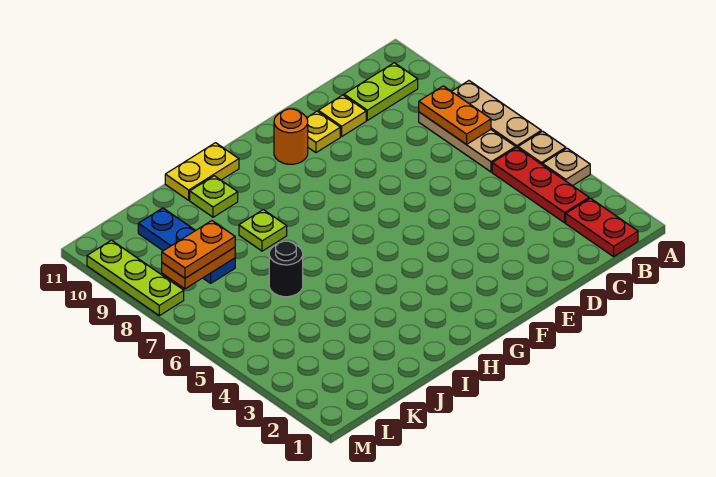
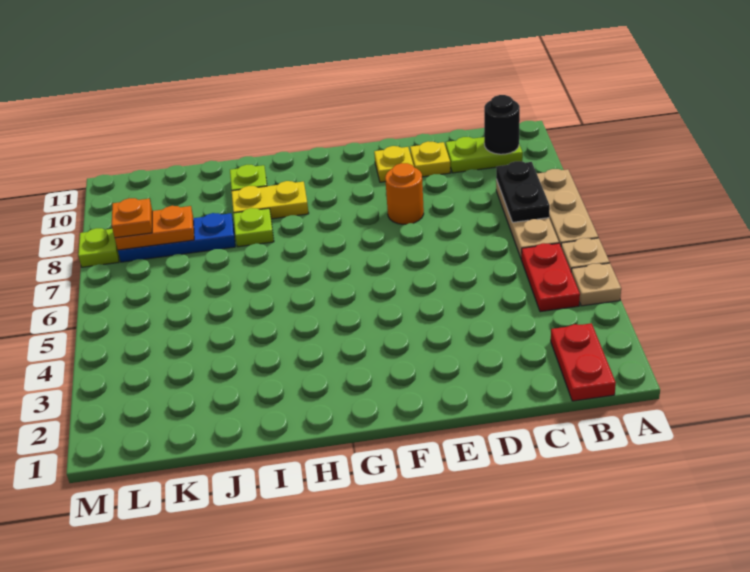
red plate B3:B5 level 1 -> red plate B4:B5 level 1
orange plate B7:B8 level 2 -> black plate B7:B8 level 2
orange round brick F10 level 1 -> orange round brick E8 level 1
yellow plate H11:I11 level 1 -> yellow plate H9:I9 level 1
black round brick J6 level 1 -> black round brick B10 level 2
blue plate K8:K10 level 1 -> blue plate J8:L8 level 1
orange plate K8:L8 level 3 -> orange plate L8 level 3
lime plate M8:M10 level 1 -> lime plate M8 level 1

